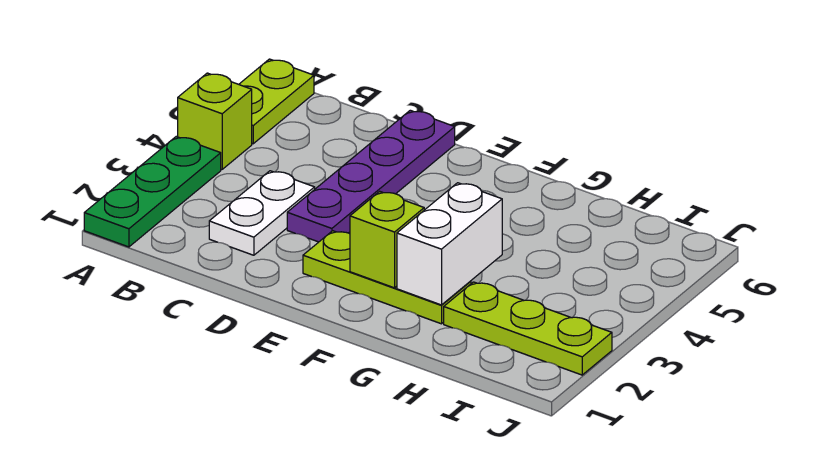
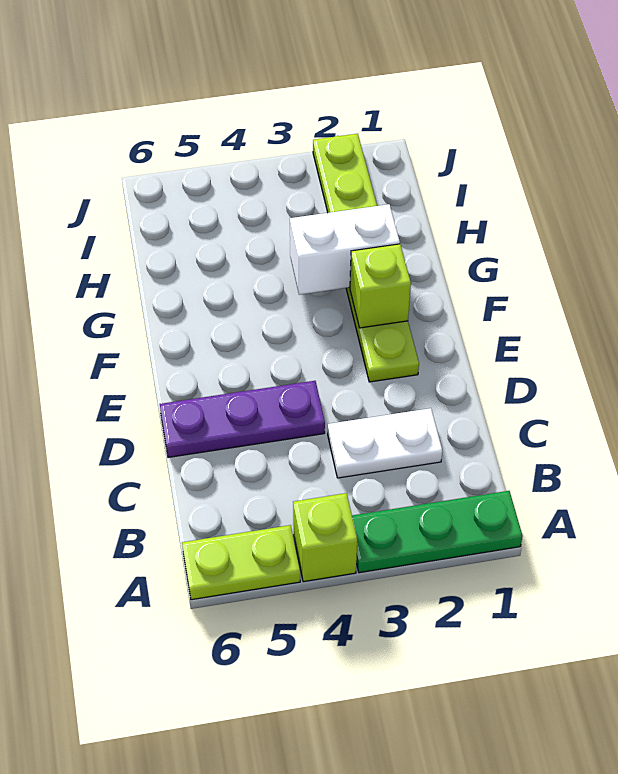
purple plate D3:D6 level 1 -> purple plate D4:D6 level 1

